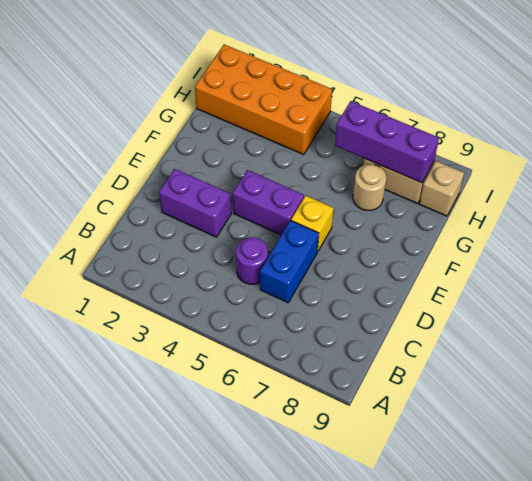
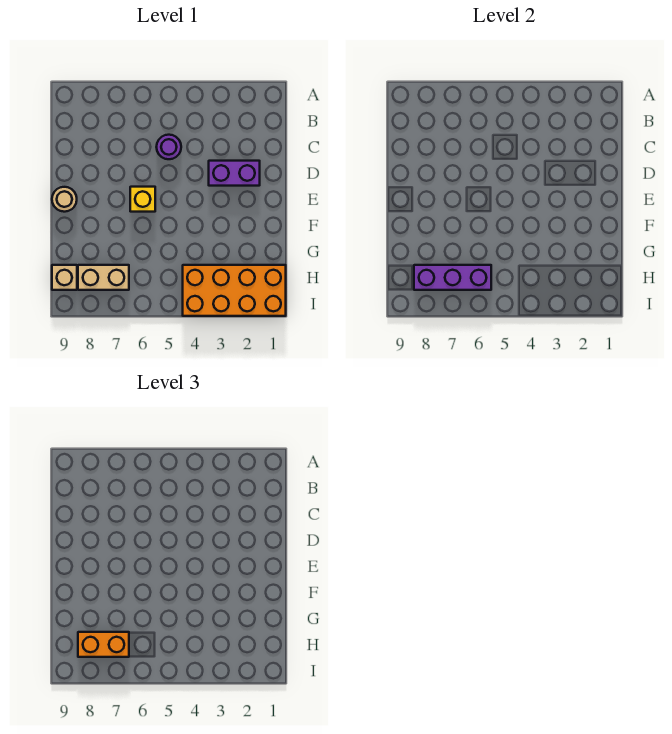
blue brick C6:D6 level 1 -> none
purple brick E4:E5 level 1 -> none
tan round brick G7 level 1 -> tan round brick E9 level 1
none -> orange brick H7:H8 level 3

